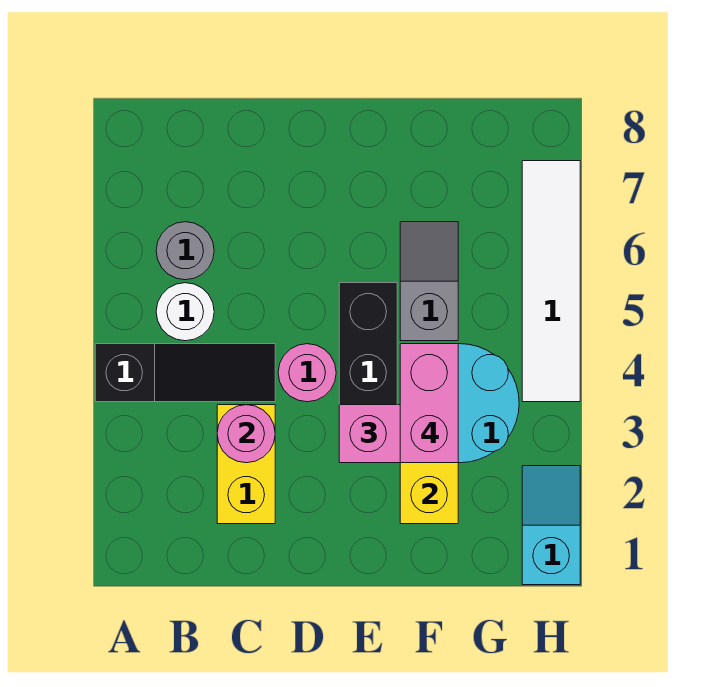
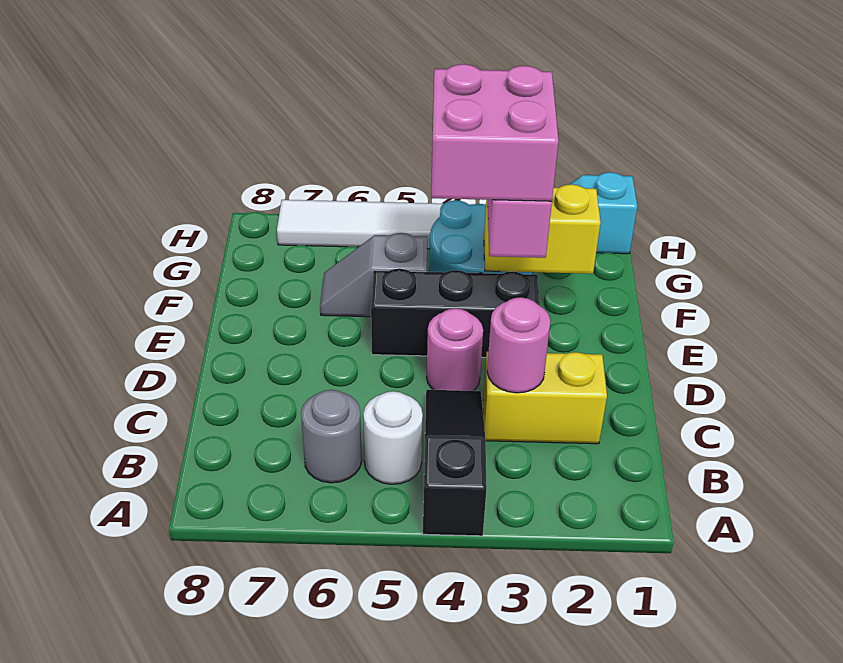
pink brick F3:F4 level 4 -> pink brick E3:F4 level 4

